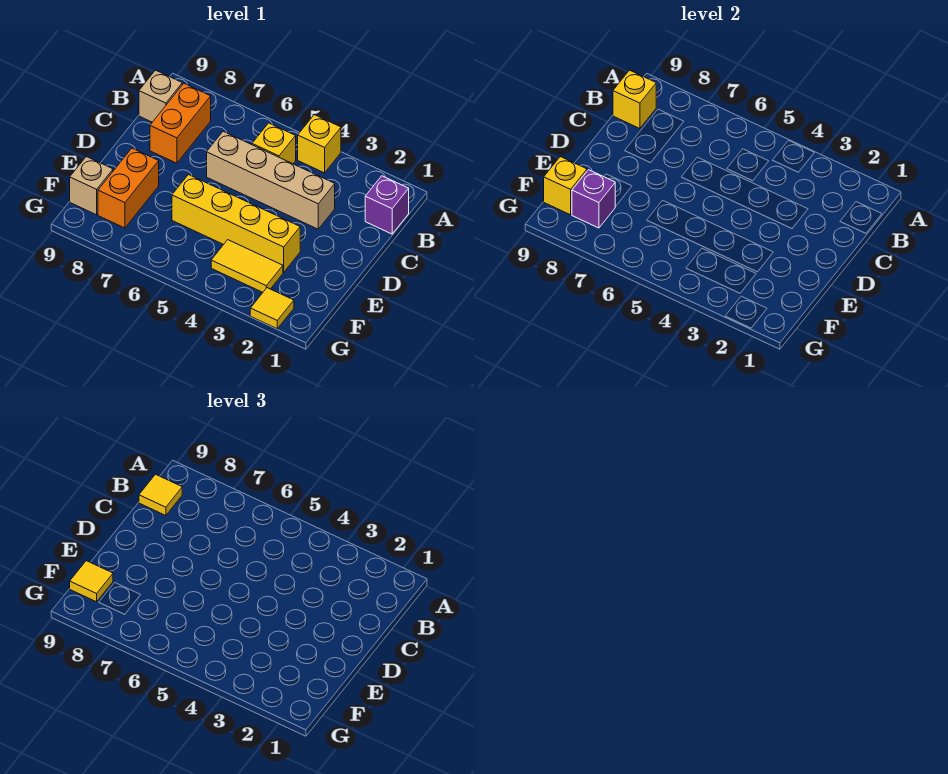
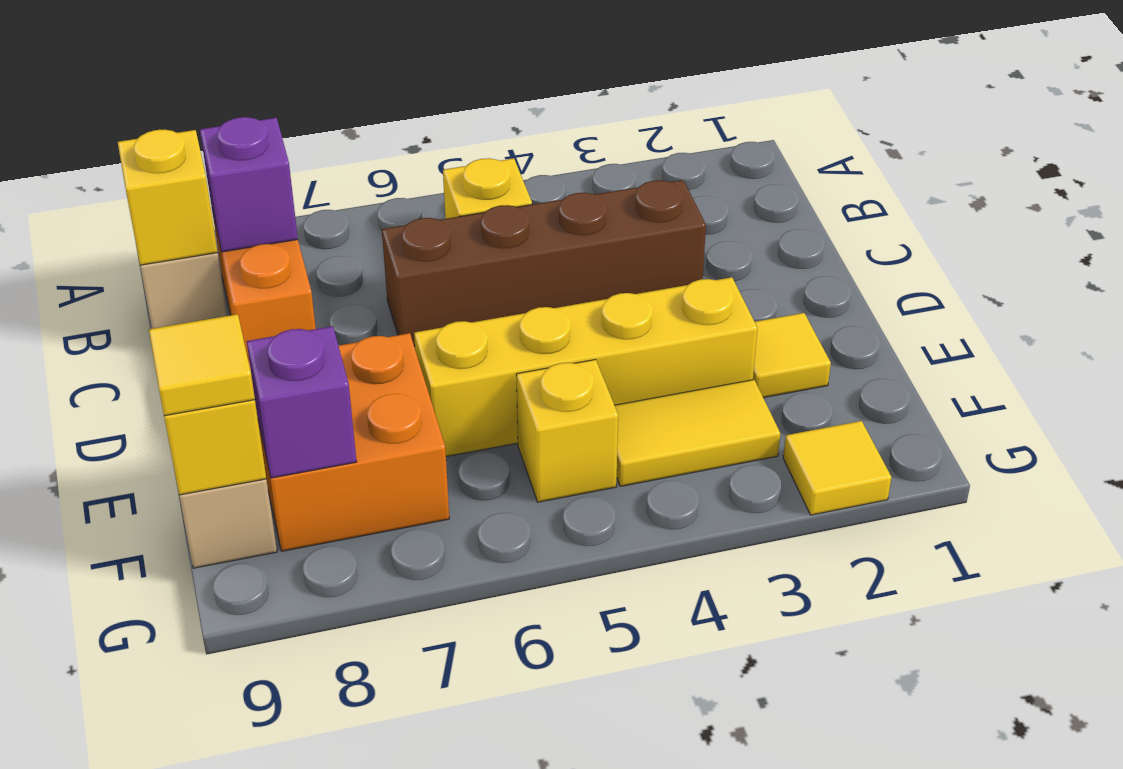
yellow brick A4 level 1 -> yellow brick F5 level 1
purple brick B1 level 1 -> purple brick B8 level 2
yellow tile B9 level 3 -> yellow tile E2 level 1
tan brick C3:C6 level 1 -> brown brick C3:C6 level 1
orange brick E8:F8 level 1 -> orange brick E7:F8 level 1

